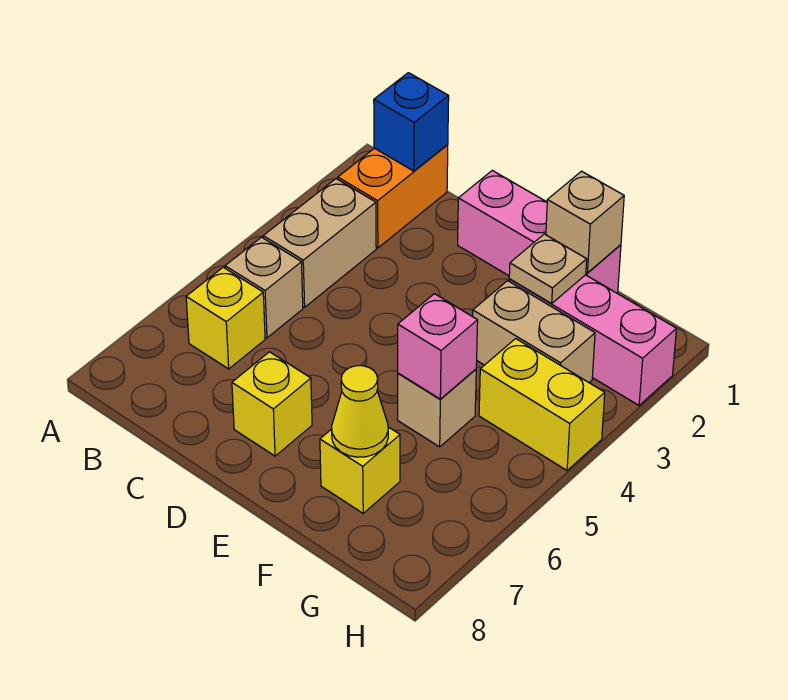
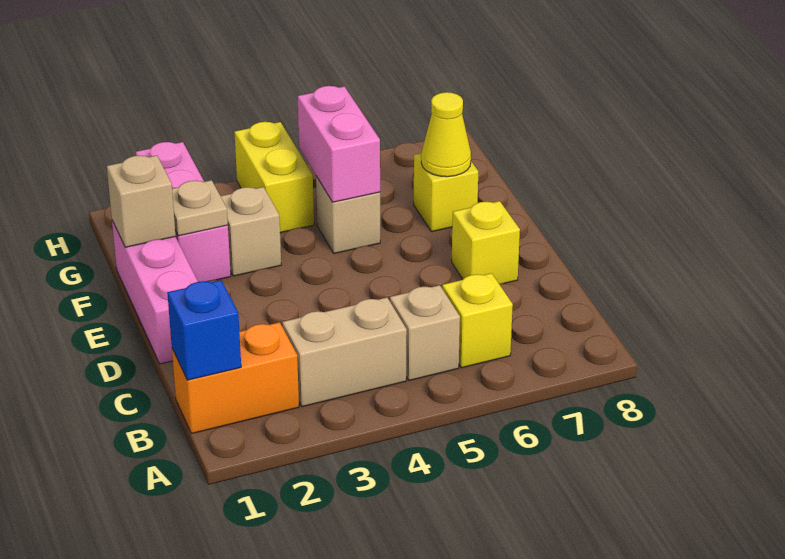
tan brick F3:G3 level 1 -> tan brick F3 level 1
pink brick F5 level 2 -> pink brick F5:G5 level 2

